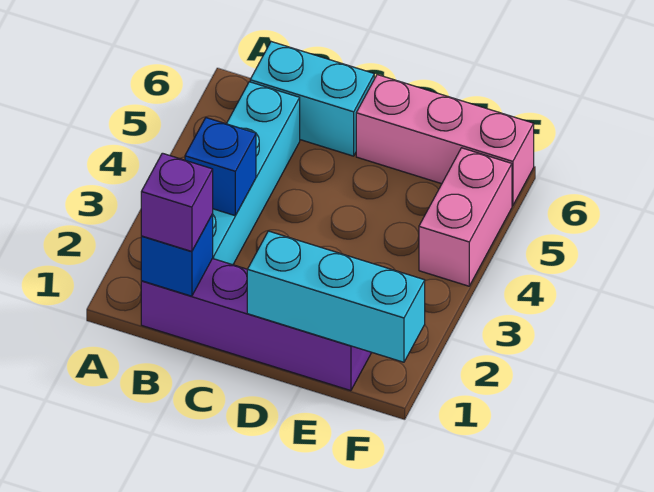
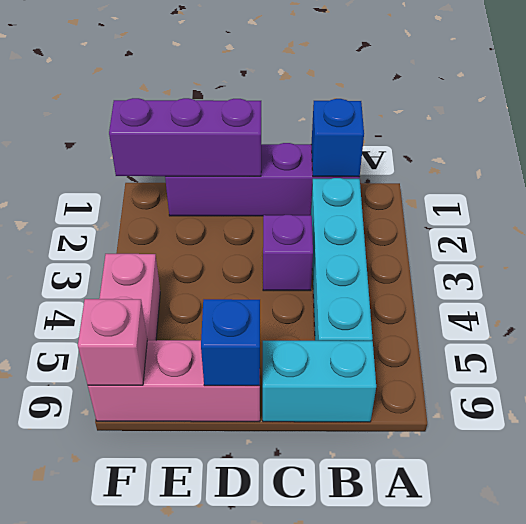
purple brick B1 level 3 -> purple brick C3 level 1
blue brick B3 level 2 -> blue brick D6 level 2
cyan brick D1:F1 level 2 -> purple brick D1:F1 level 2
none -> pink brick F6 level 2

